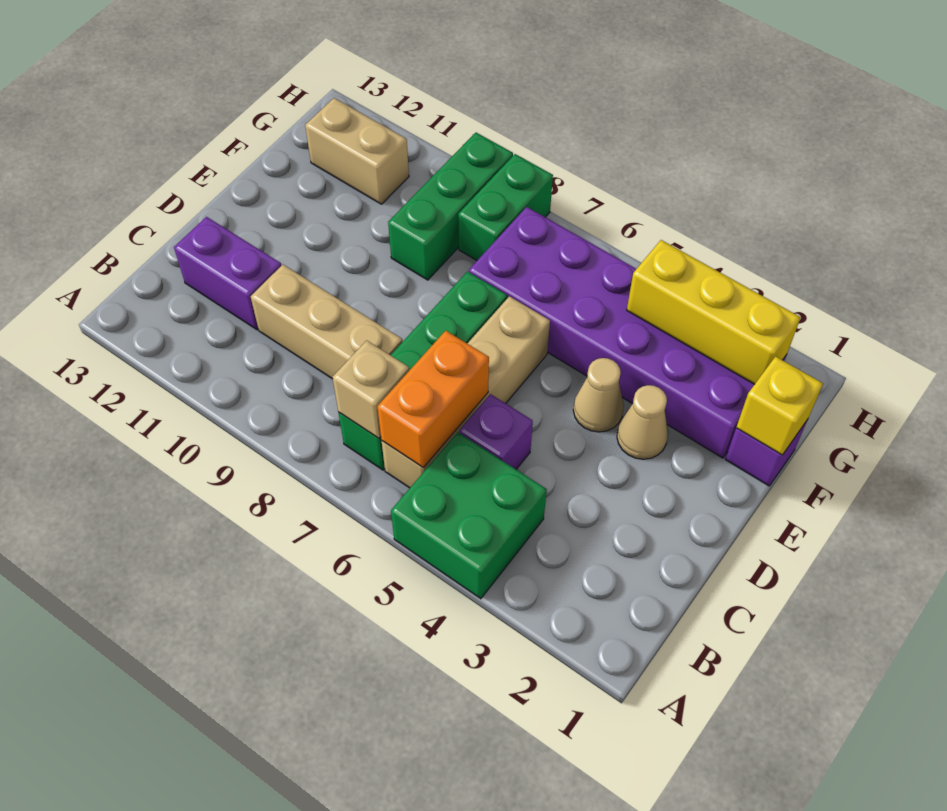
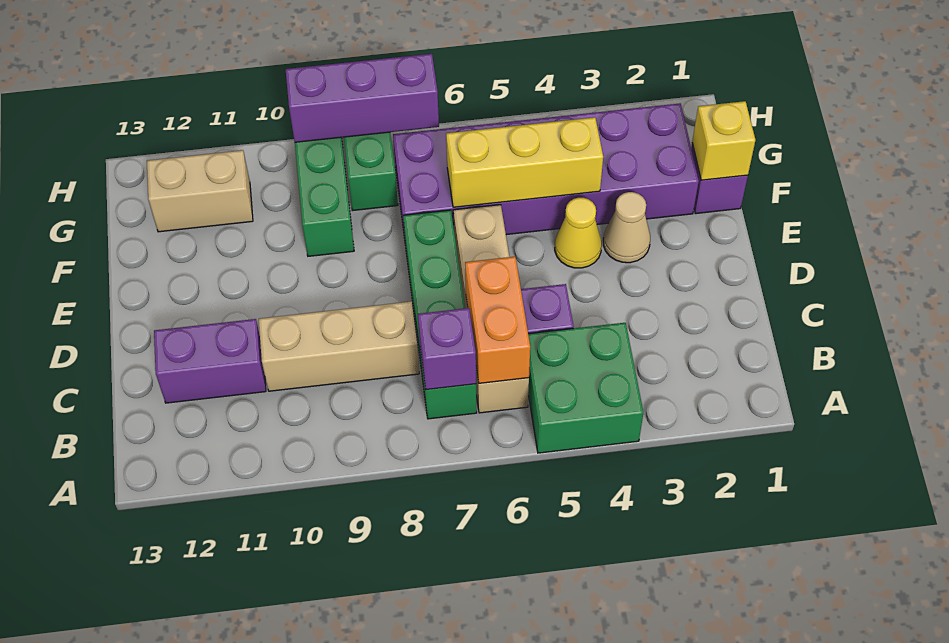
tan brick B7 level 2 -> purple brick B7 level 2
tan cone E4 level 1 -> yellow cone E4 level 1
yellow brick G2:G4 level 2 -> yellow brick F4:F6 level 2
none -> purple brick H7:H9 level 2

